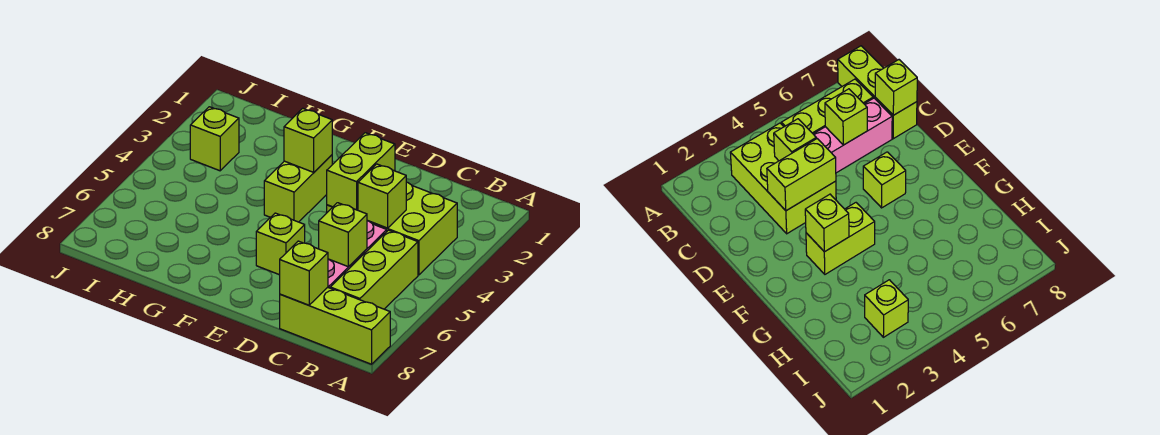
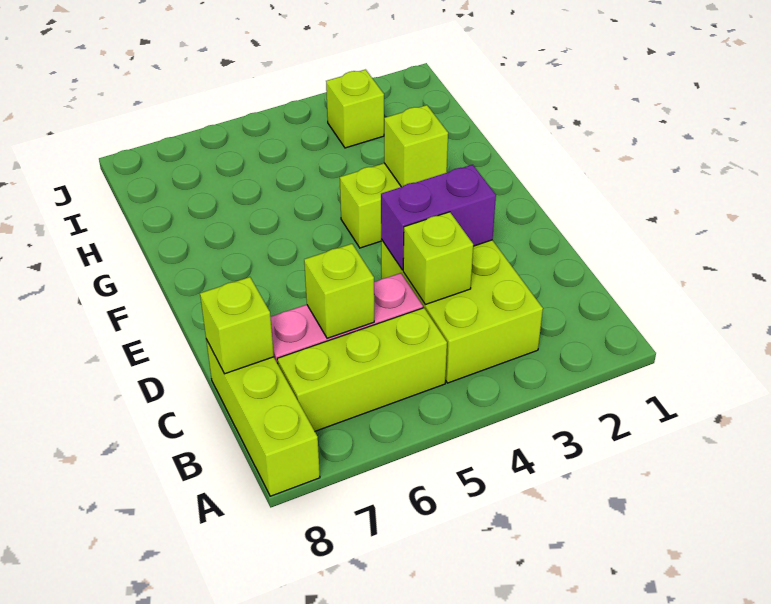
lime brick D3:D4 level 2 -> purple brick D3:D4 level 2
lime brick E6 level 1 -> none

